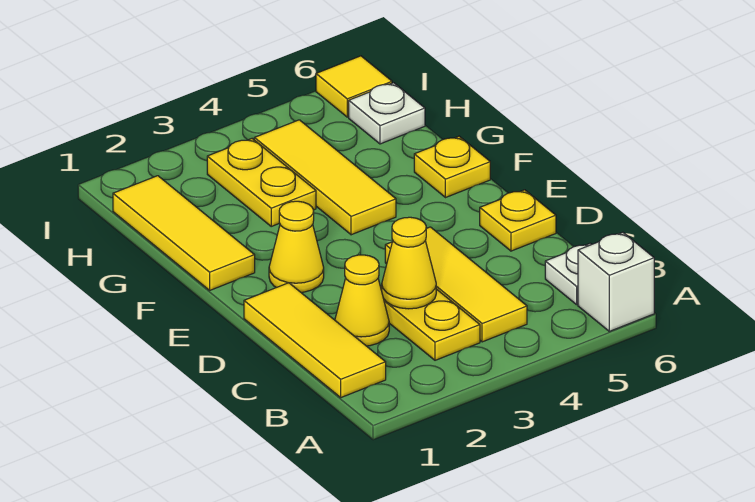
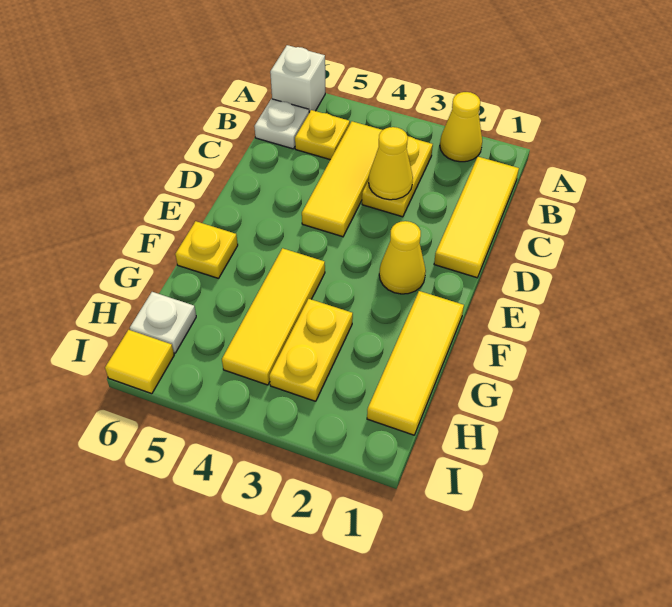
yellow cone C2 level 1 -> yellow cone A2 level 1
yellow plate D6 level 1 -> yellow plate B5 level 1

